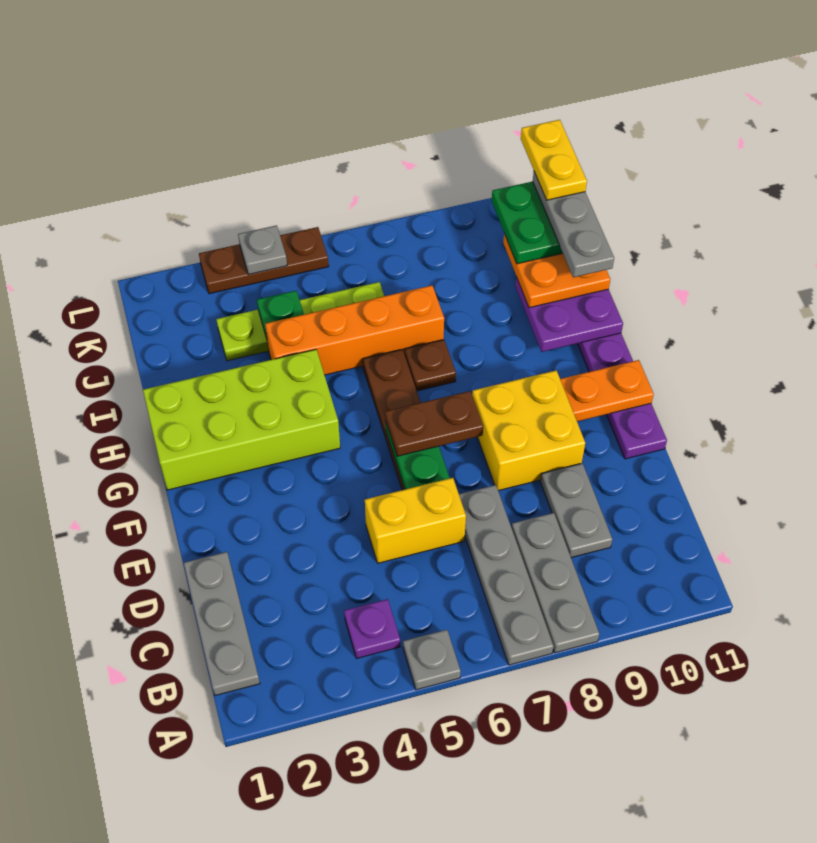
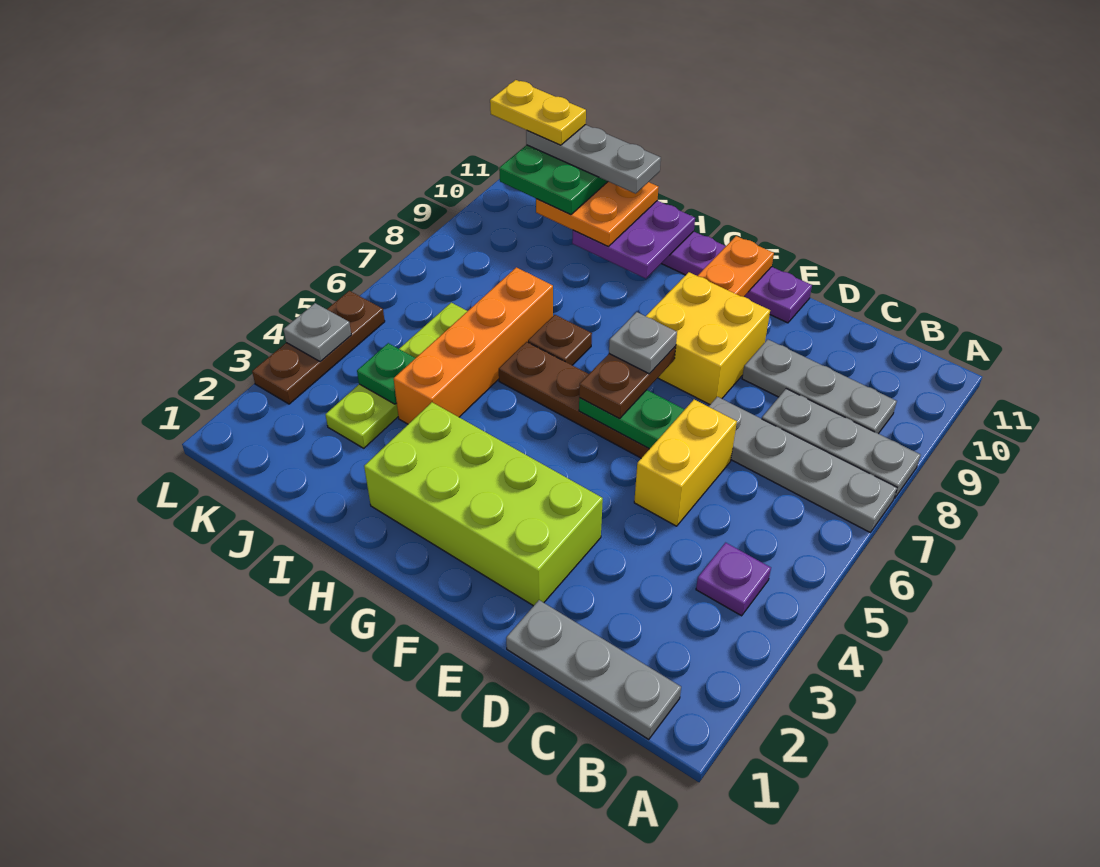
grey plate A5 level 1 -> grey plate F7 level 4
grey plate C9:D9 level 1 -> grey plate B9:D9 level 1
lime brick G1:H4 level 1 -> lime brick E2:H3 level 1

